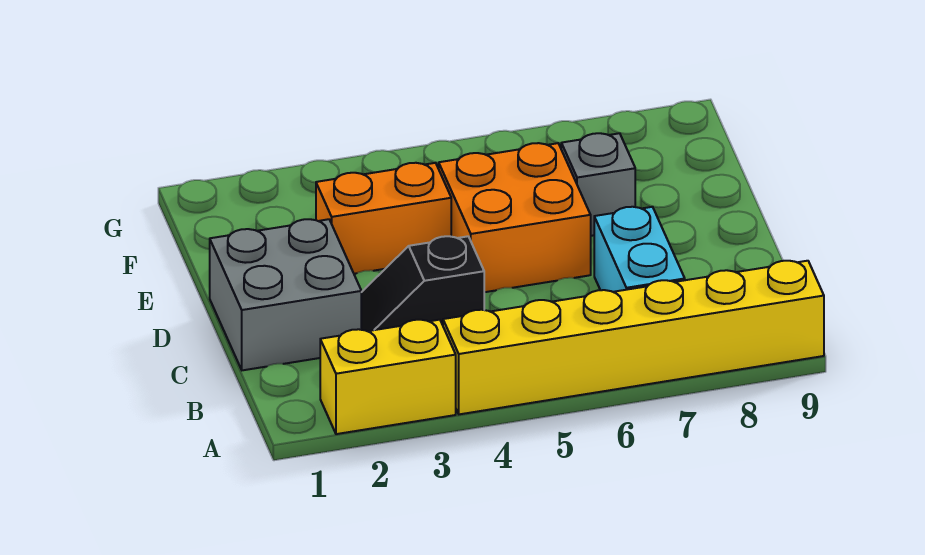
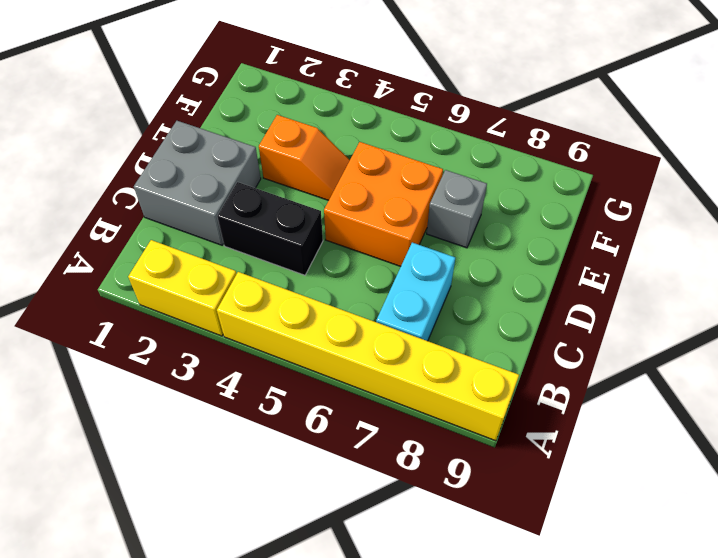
black slope C3:C4 level 1 top 4 -> black brick C3:C4 level 1
orange brick E3:E4 level 1 -> orange slope E3:E4 level 1 top 3

